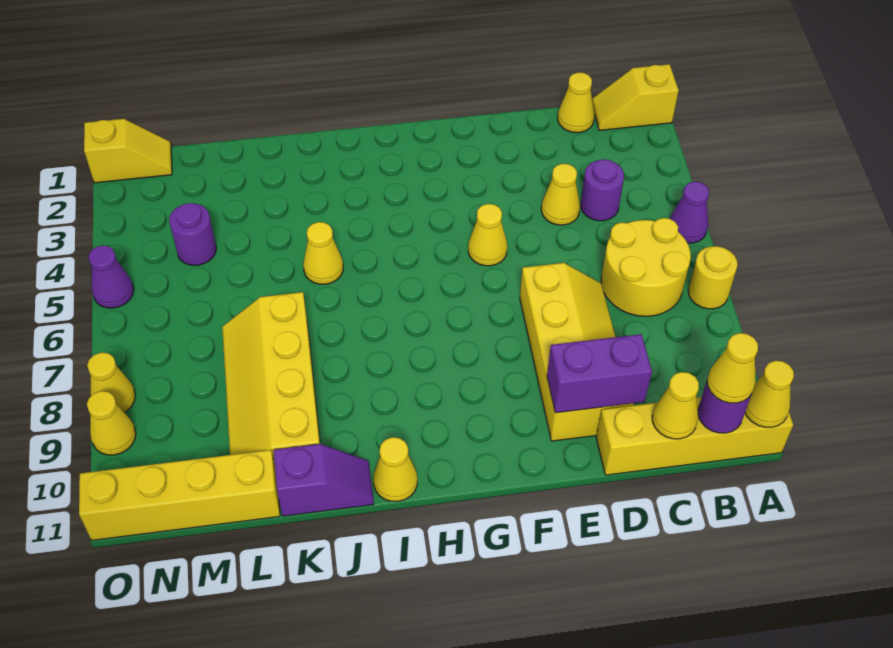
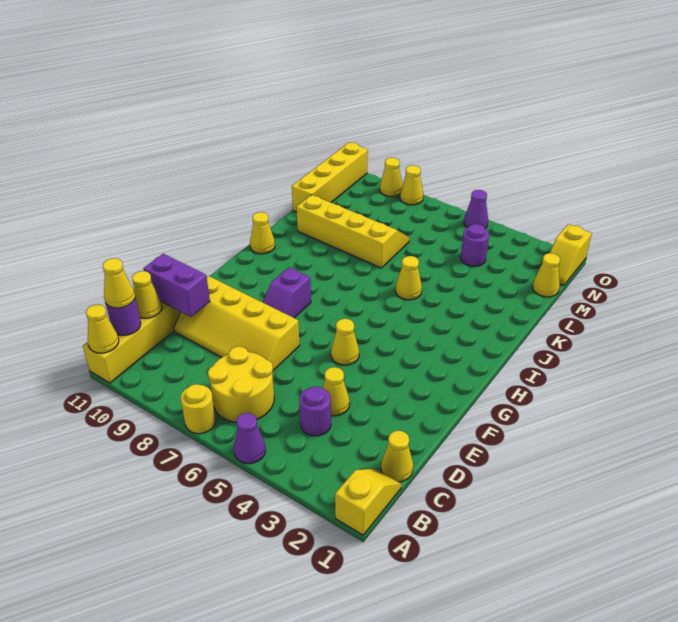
purple brick D10:E10 level 2 -> purple brick D10:D11 level 2
purple slope J11:K11 level 1 top K -> purple slope F8:G8 level 1 top G
none -> yellow cone M1 level 1

